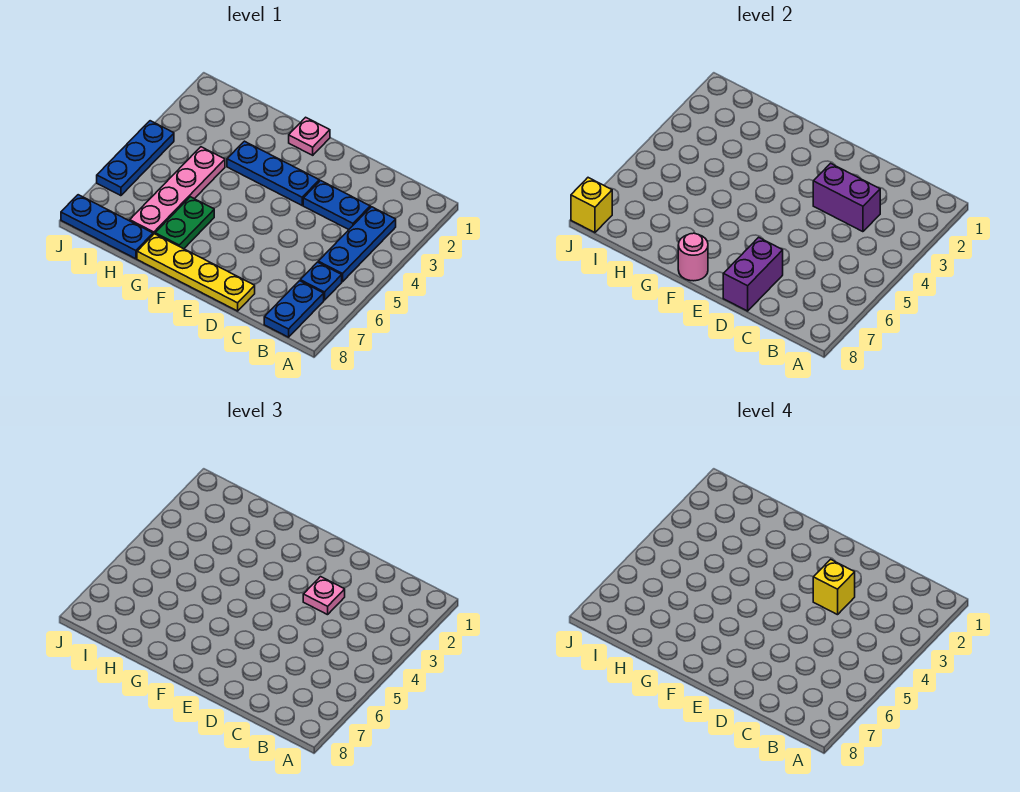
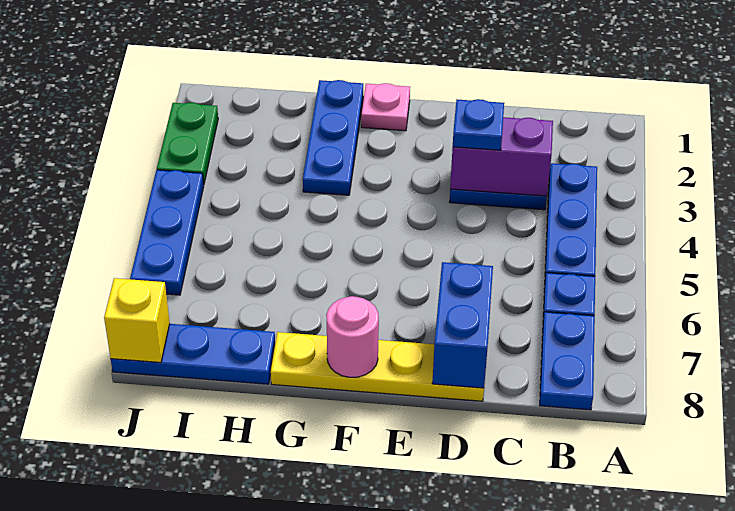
pink plate D3 level 3 -> blue plate D3 level 3
yellow brick D3 level 4 -> none
purple brick D7:D8 level 2 -> blue brick D7:D8 level 2
blue plate E3:G3 level 1 -> blue plate G1:G3 level 1
green plate G6:G7 level 1 -> green plate J2:J3 level 1
pink plate H4:H7 level 1 -> none

